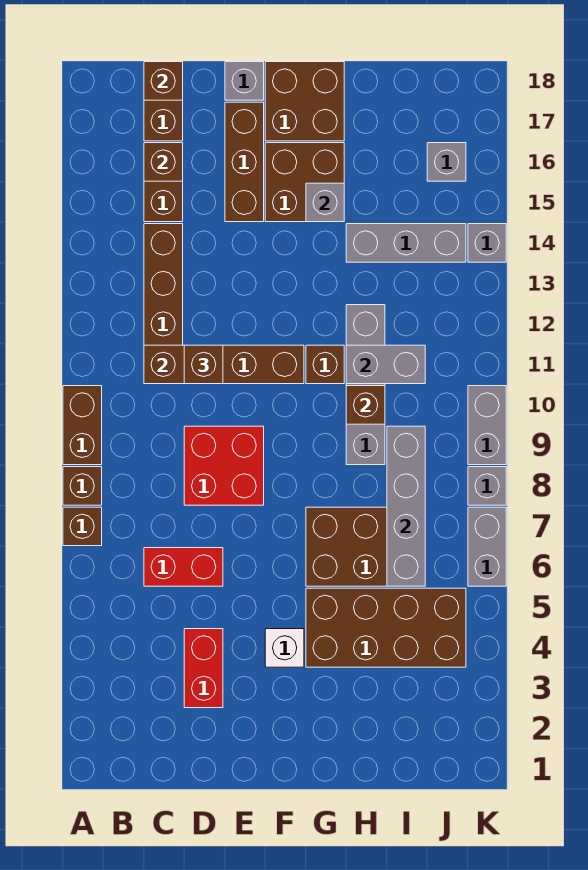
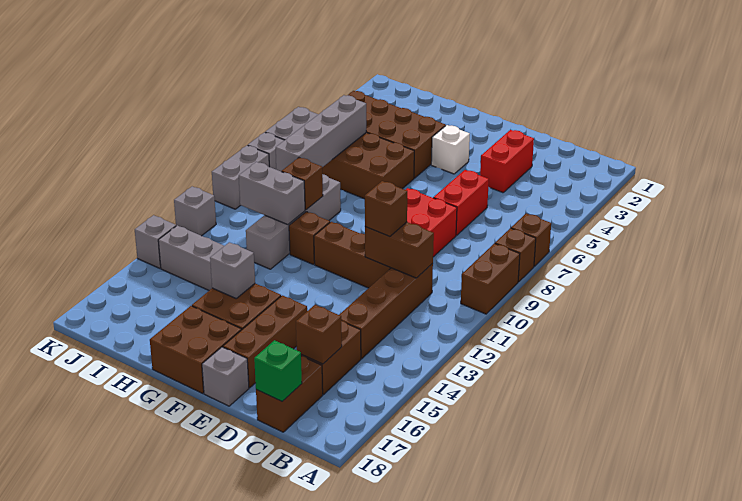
red brick C6:D6 level 1 -> red brick D6:D7 level 1
brown brick C18 level 2 -> green brick C18 level 2
grey brick J16 level 1 -> grey brick K12 level 1

